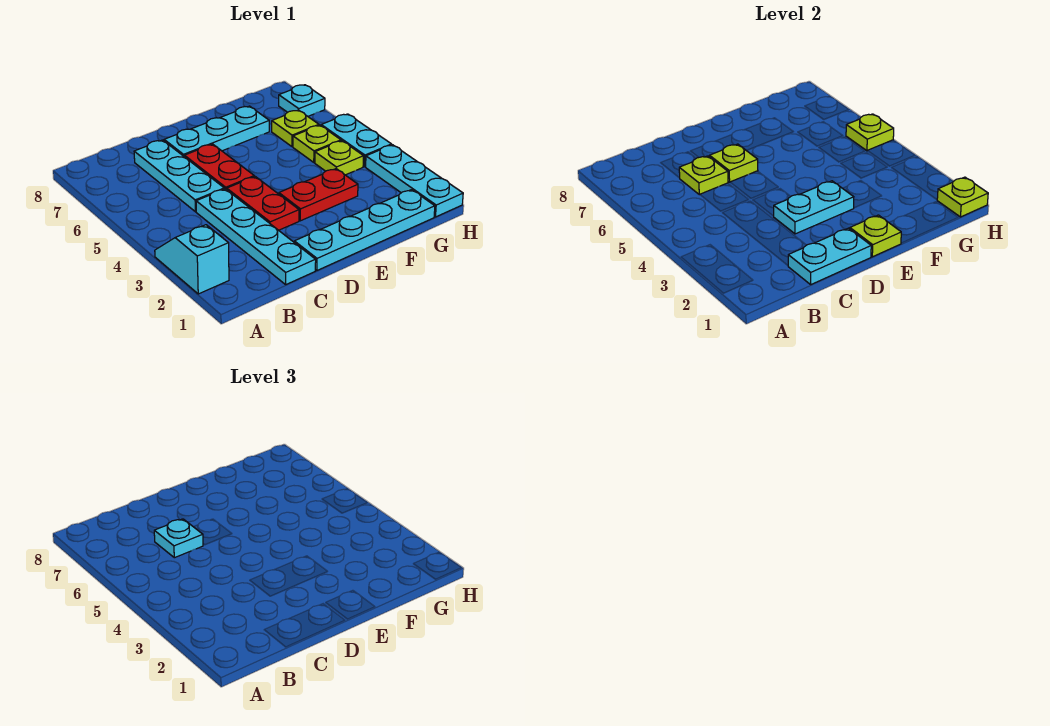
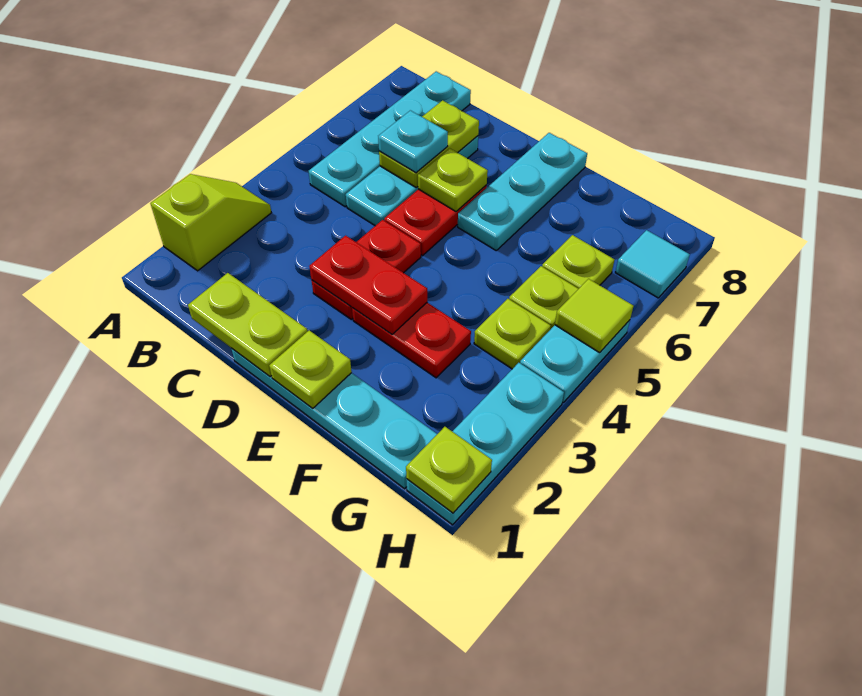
cyan slope A2:A3 level 1 top 2 -> lime slope A2:A3 level 1 top 2
cyan plate C1:C4 level 1 -> cyan plate B5:B8 level 1
cyan plate C1:D1 level 2 -> lime plate C1:D1 level 2
lime plate C6 level 2 -> lime plate C6:C7 level 2
cyan plate D3:E3 level 2 -> red plate D3:E3 level 2
cyan plate D7:F7 level 1 -> cyan plate E6:E8 level 1
lime plate H5 level 2 -> lime tile H5 level 2
cyan plate H7 level 1 -> cyan tile H7 level 1

